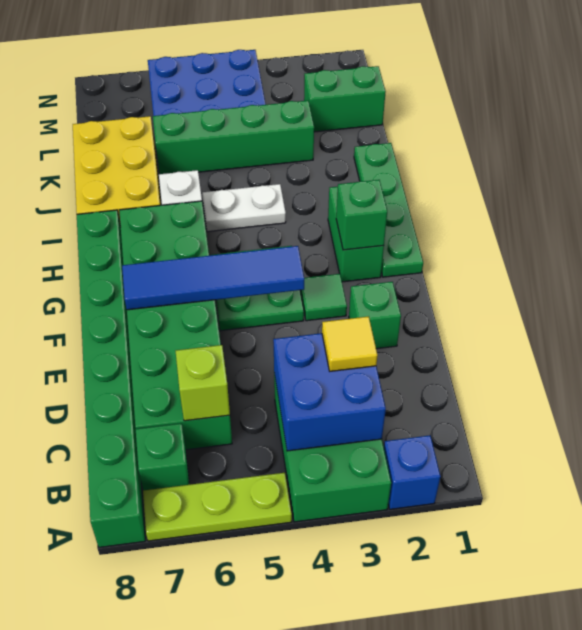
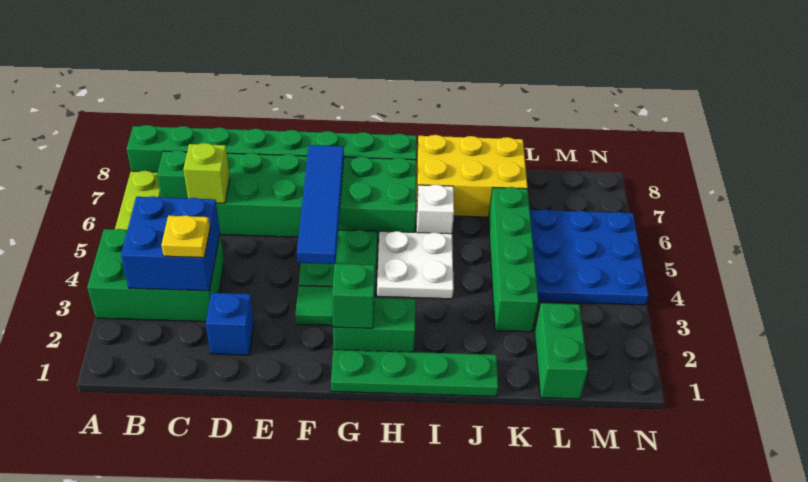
blue brick A2 level 1 -> blue brick D2 level 1
yellow tile C3 level 3 -> yellow plate C3 level 3
green brick E2 level 1 -> none
white plate I4:I5 level 1 -> white plate H4:I5 level 1

